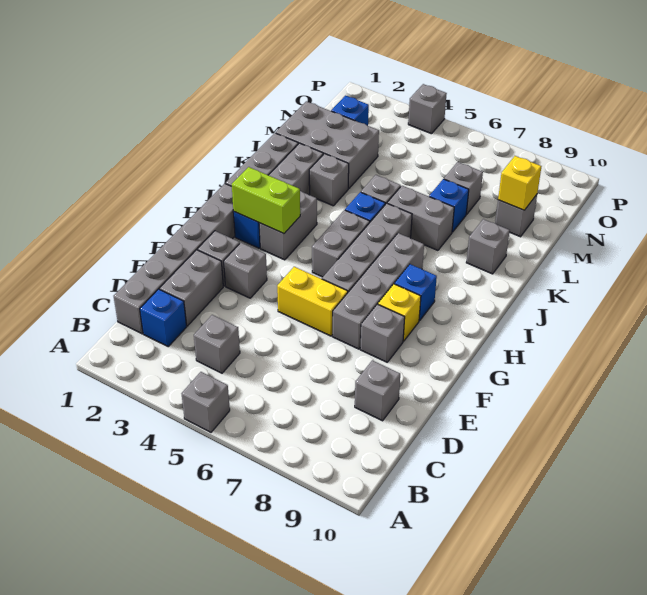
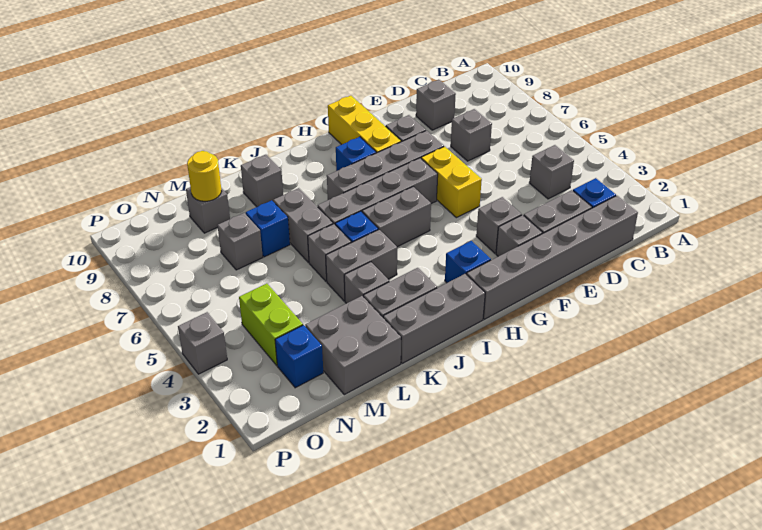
grey brick A5 level 1 -> grey brick D7 level 1
yellow brick G8 level 1 -> yellow brick G8:G10 level 1
lime brick H2:H3 level 2 -> lime brick N3:N4 level 1
grey brick H3:I3 level 1 -> grey brick J4:K4 level 1
grey brick L1:M3 level 1 -> grey brick L1:M2 level 1
yellow brick M9 level 2 -> yellow round brick M9 level 2

